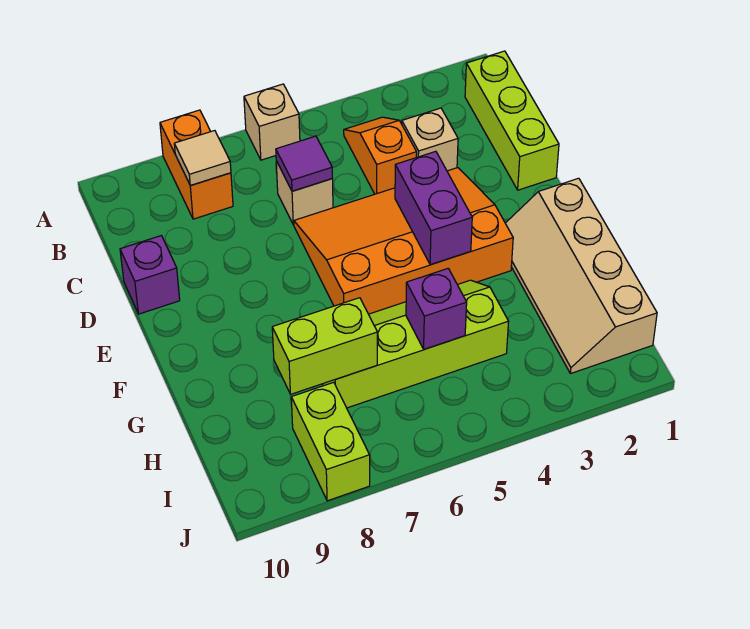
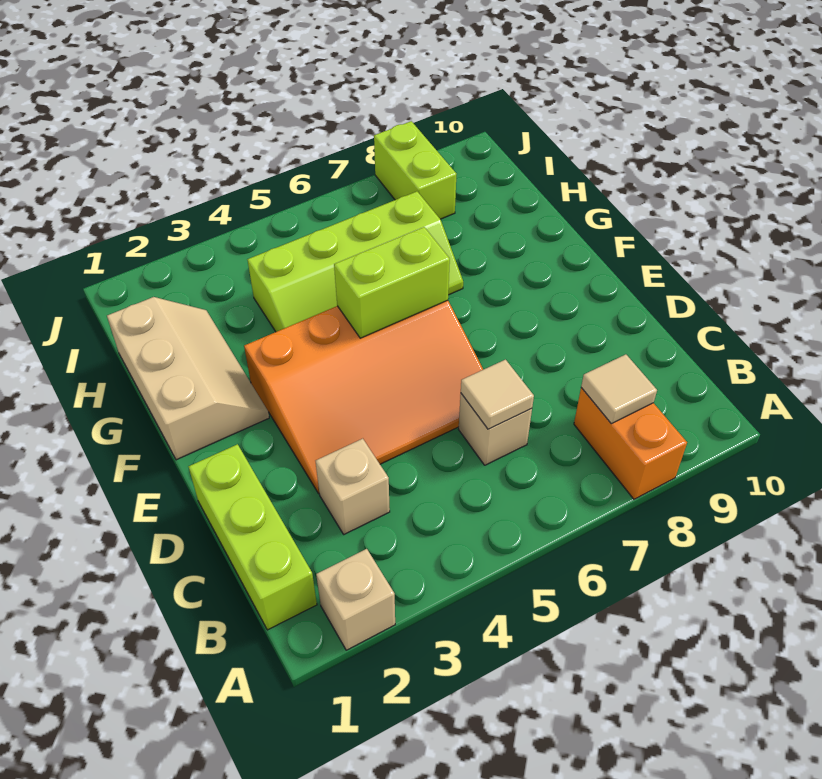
tan brick A6 level 1 -> tan brick A2 level 1
orange slope B4:C4 level 1 top C -> none
purple tile C6 level 2 -> tan tile C6 level 2
purple brick D10 level 1 -> none
purple brick E4:F4 level 2 -> none
tan slope F1:I2 level 1 top 1 -> tan slope F1:H2 level 1 top 1
purple brick H5 level 2 -> none
lime brick H7:H8 level 2 -> lime brick F5:F6 level 2

